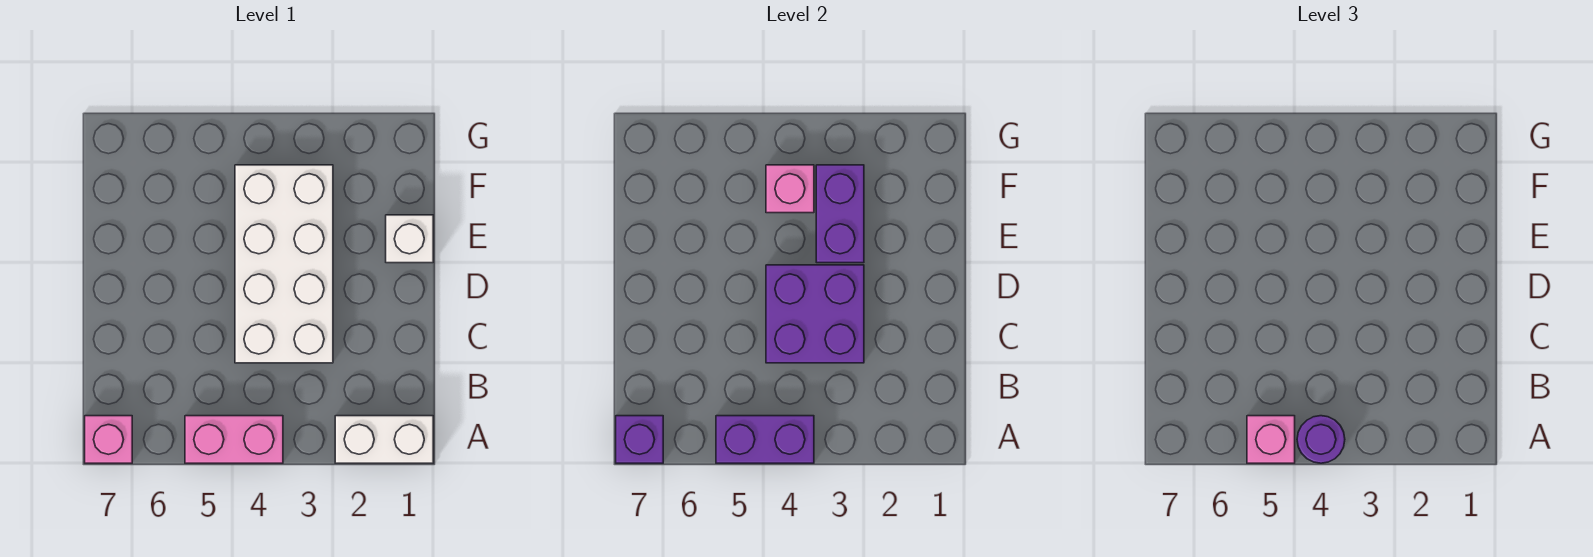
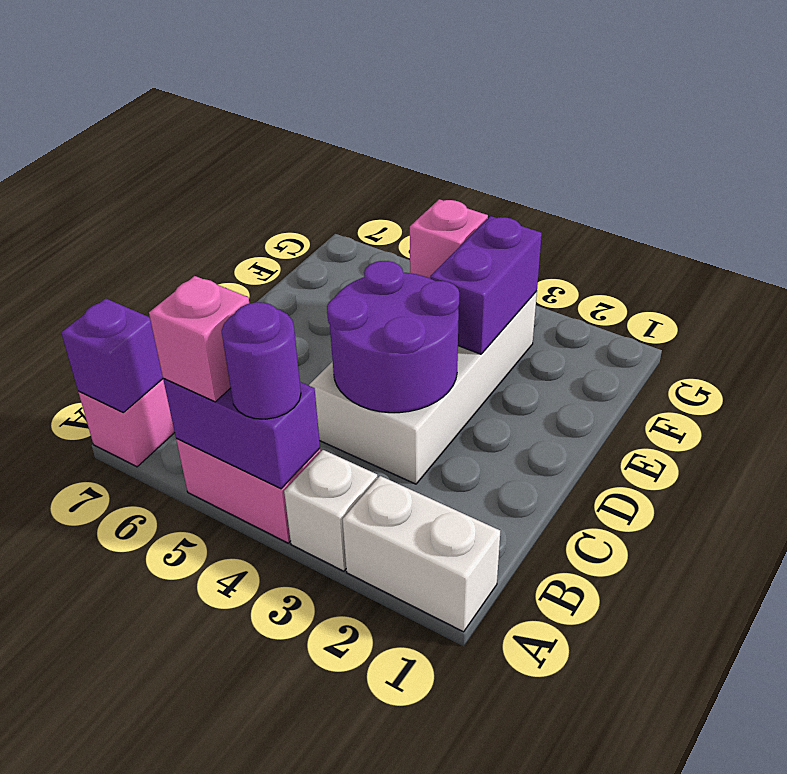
purple brick C3:D4 level 2 -> purple round brick C3:D4 level 2
white brick E1 level 1 -> white brick A3 level 1

